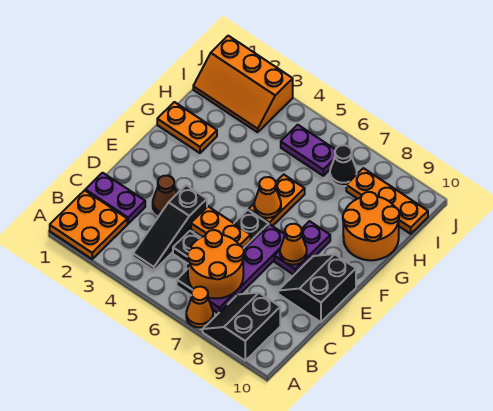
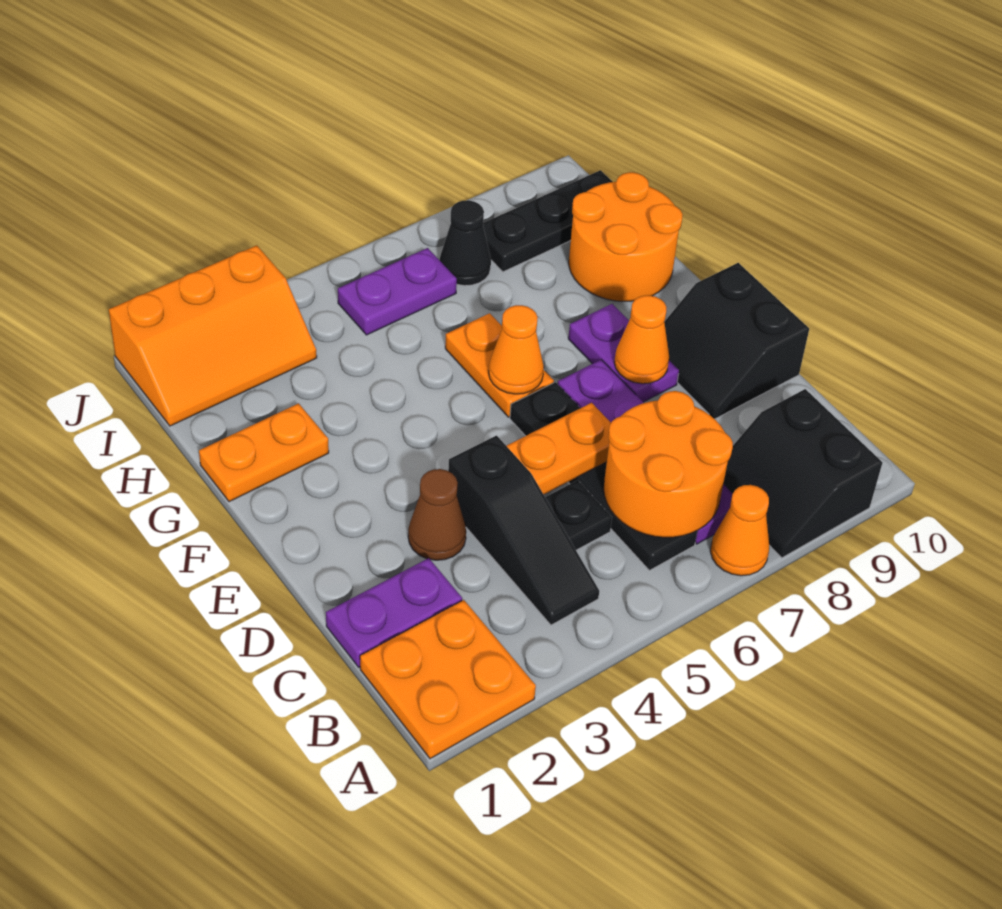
orange plate I8:I10 level 1 -> black plate I8:I10 level 1

